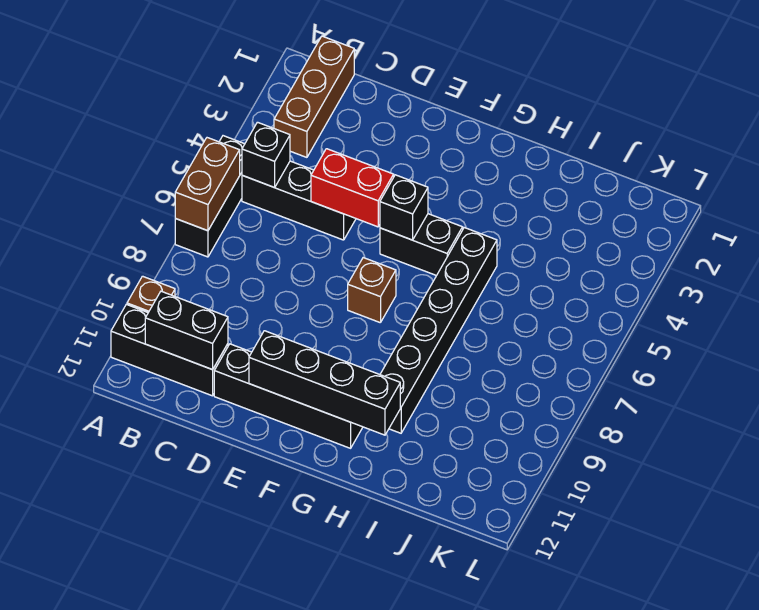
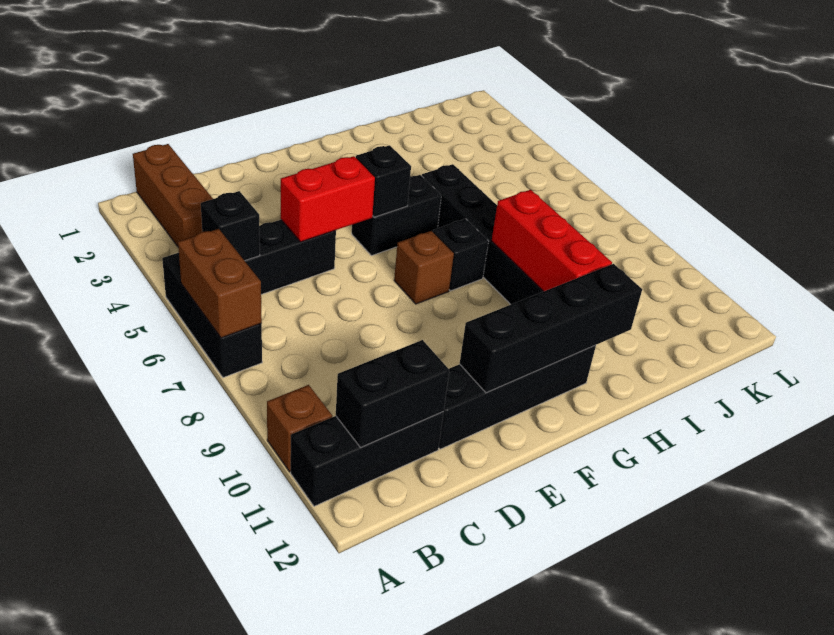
none -> black brick G7 level 1
none -> red brick H8:H10 level 2

